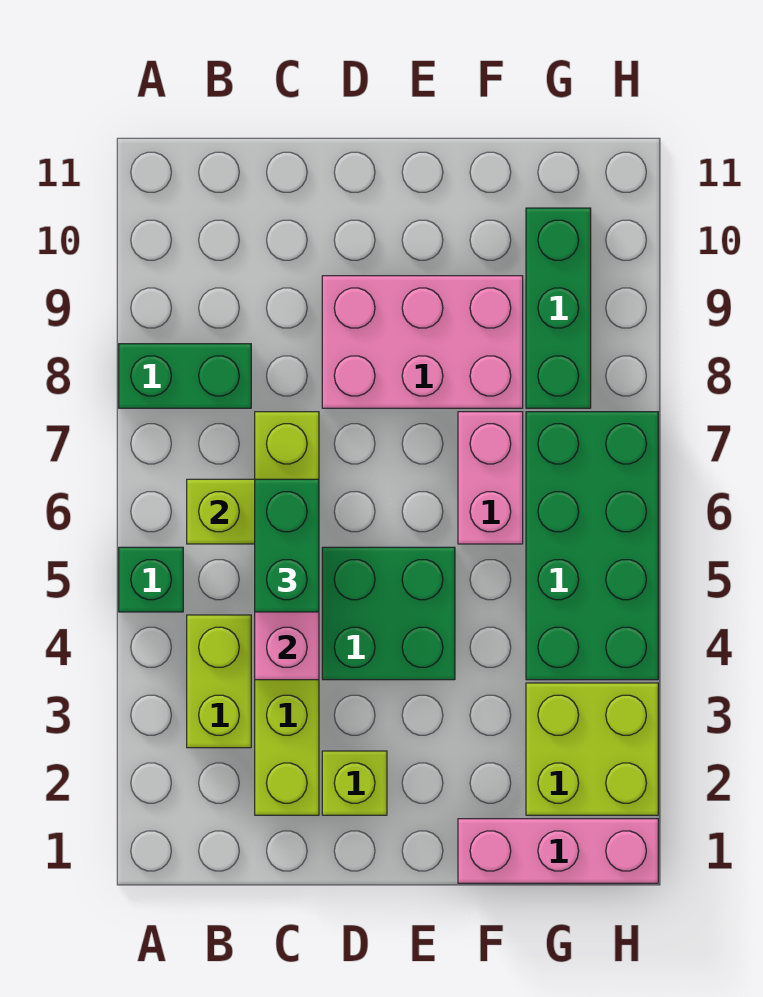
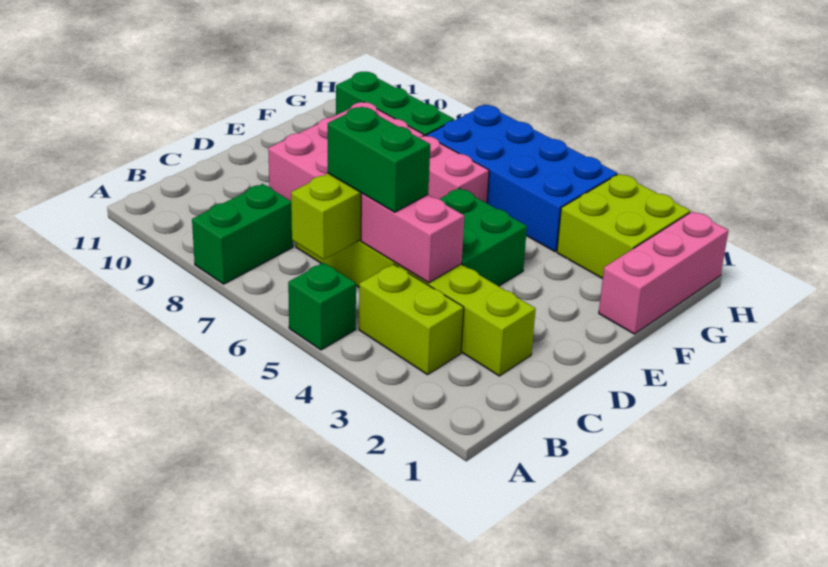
lime brick D2 level 1 -> none
green brick G4:H7 level 1 -> blue brick G4:H7 level 1

